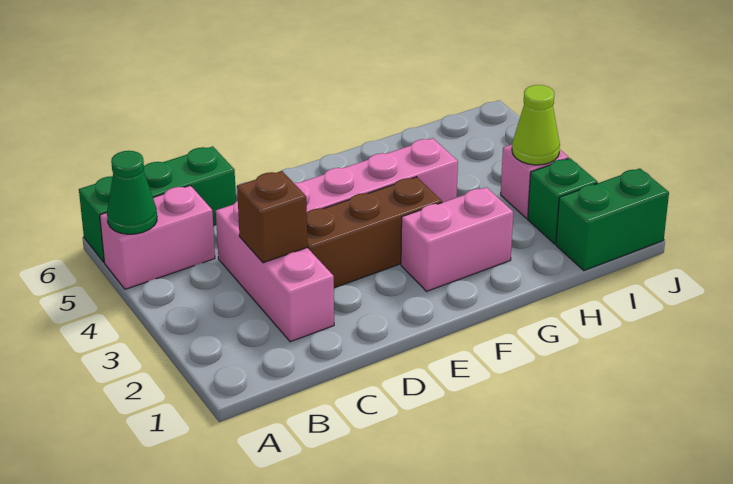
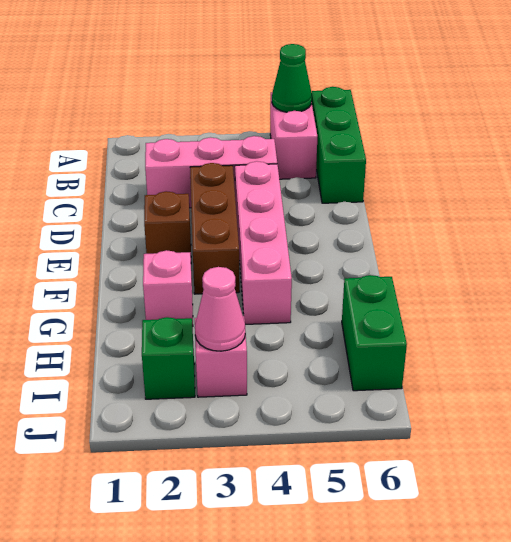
brown brick C3 level 2 -> brown brick E2 level 1
pink brick F2:G2 level 1 -> pink brick G2 level 1
green brick I1:J1 level 1 -> green brick H6:I6 level 1
lime cone I3 level 2 -> pink cone I3 level 2

